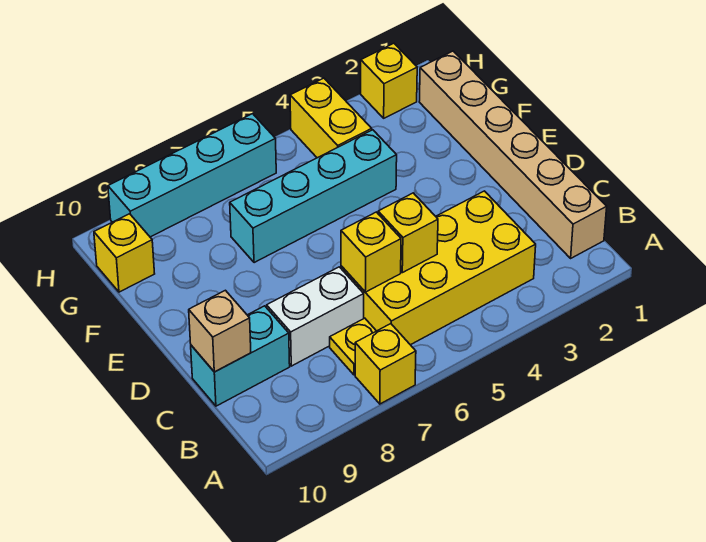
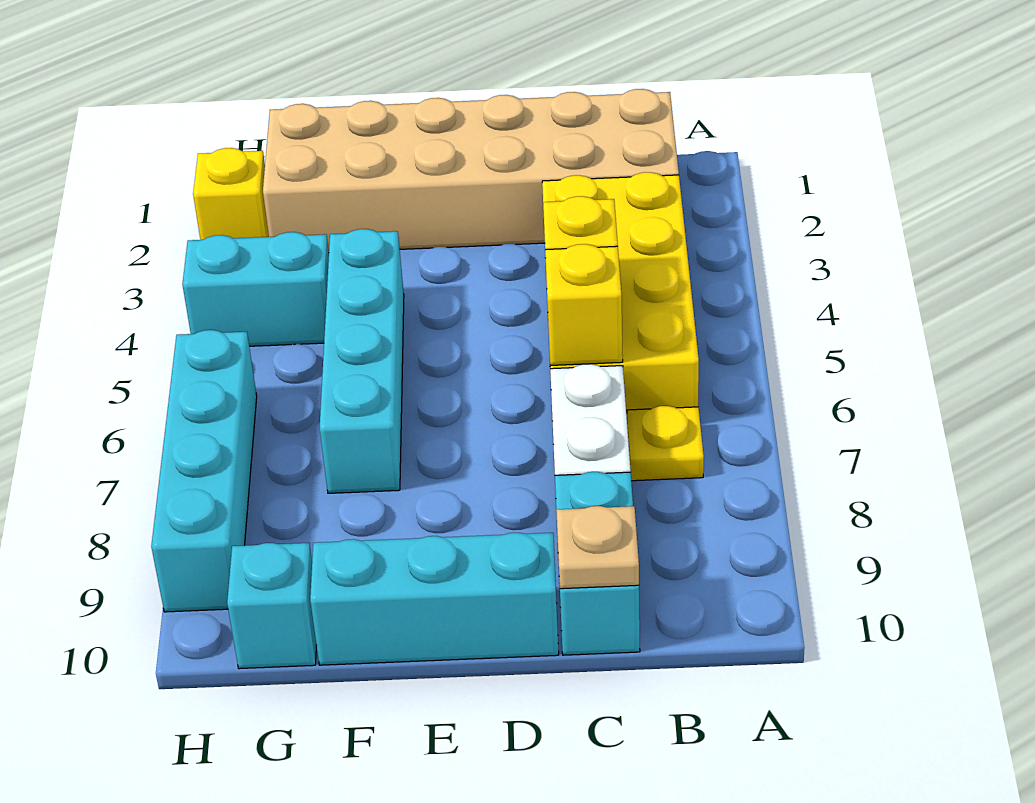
yellow brick A7 level 1 -> none
tan brick B1:G1 level 1 -> tan brick B1:G2 level 1
tan brick C10 level 2 -> tan plate C10 level 2
none -> cyan brick D10:F10 level 1
yellow brick G4:H4 level 1 -> cyan brick G4:H4 level 1
yellow brick G10 level 1 -> cyan brick G10 level 1

